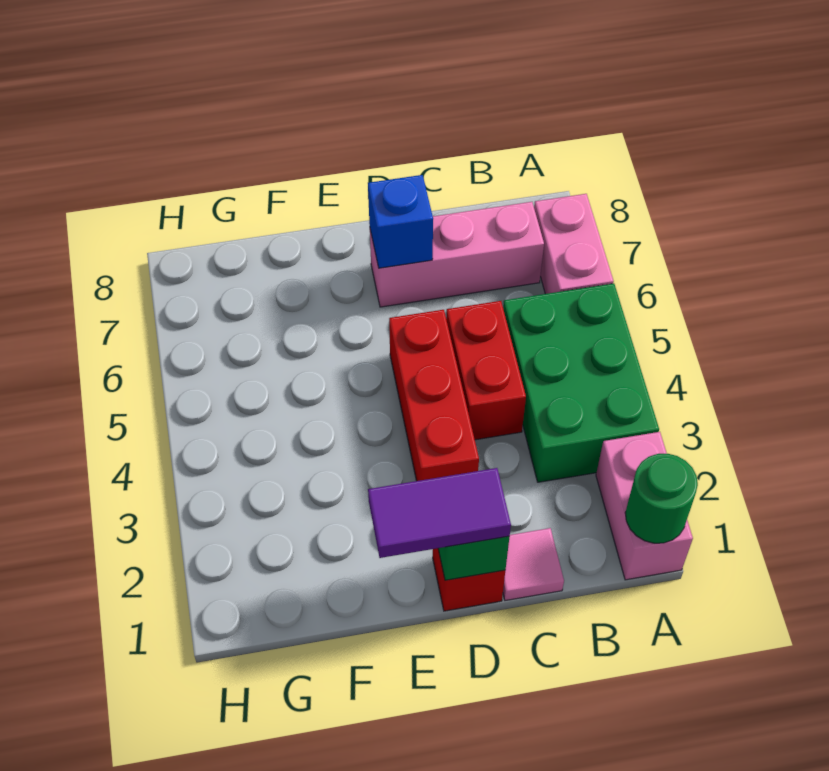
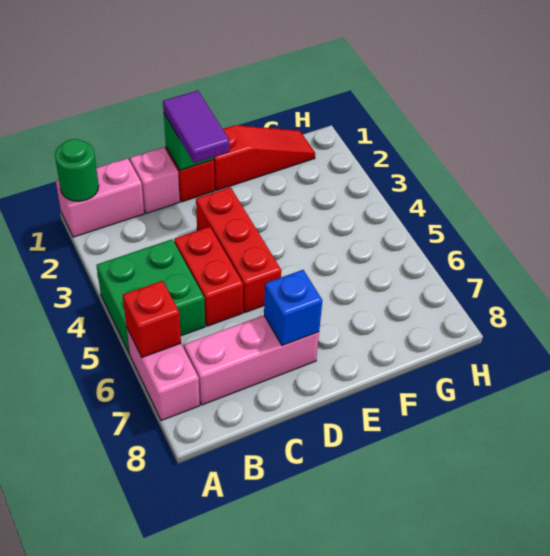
pink brick A1:A2 level 1 -> pink brick A1:B1 level 1
green brick A3:B5 level 1 -> green brick A4:B5 level 1
none -> red brick A6 level 2
pink tile C1 level 1 -> pink brick C1 level 1
purple tile D1:E1 level 3 -> purple tile D1:D2 level 3
none -> red slope E1:G1 level 1 top E

